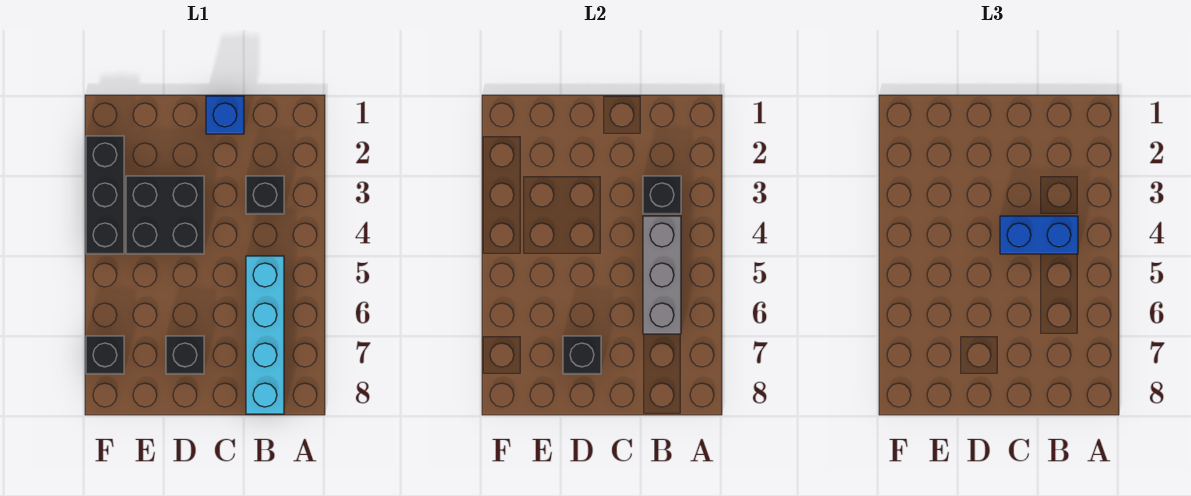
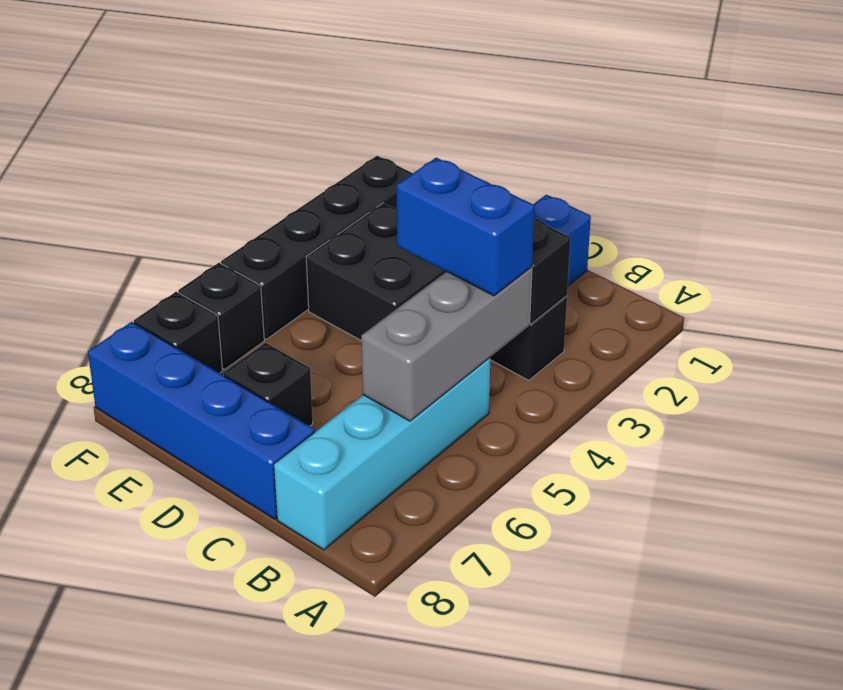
none -> blue brick C8:F8 level 1
black brick D7 level 2 -> black brick F6 level 1
black brick F2:F4 level 1 -> black brick F2:F5 level 1

